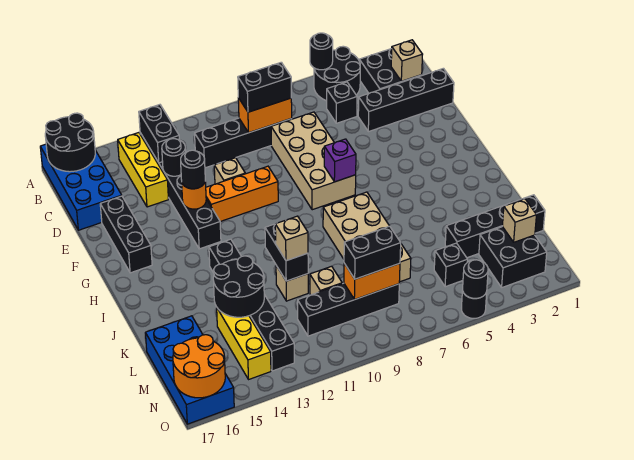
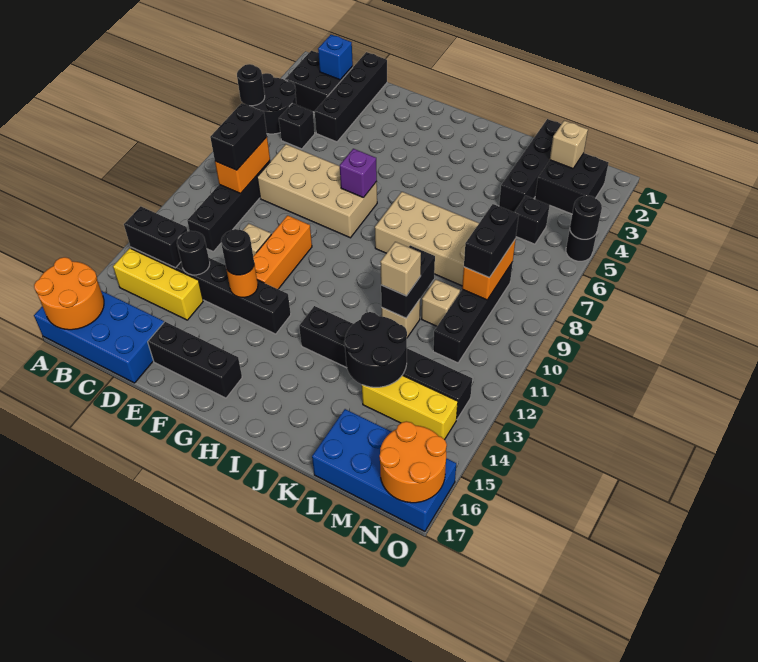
black round brick A16:B17 level 2 -> orange round brick A16:B17 level 2
tan brick C2 level 2 -> blue brick C2 level 2
black brick J11:K11 level 2 -> black brick K10:K11 level 2

